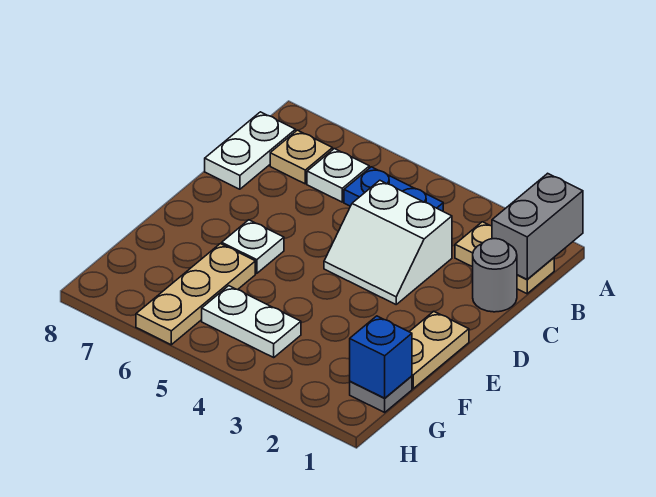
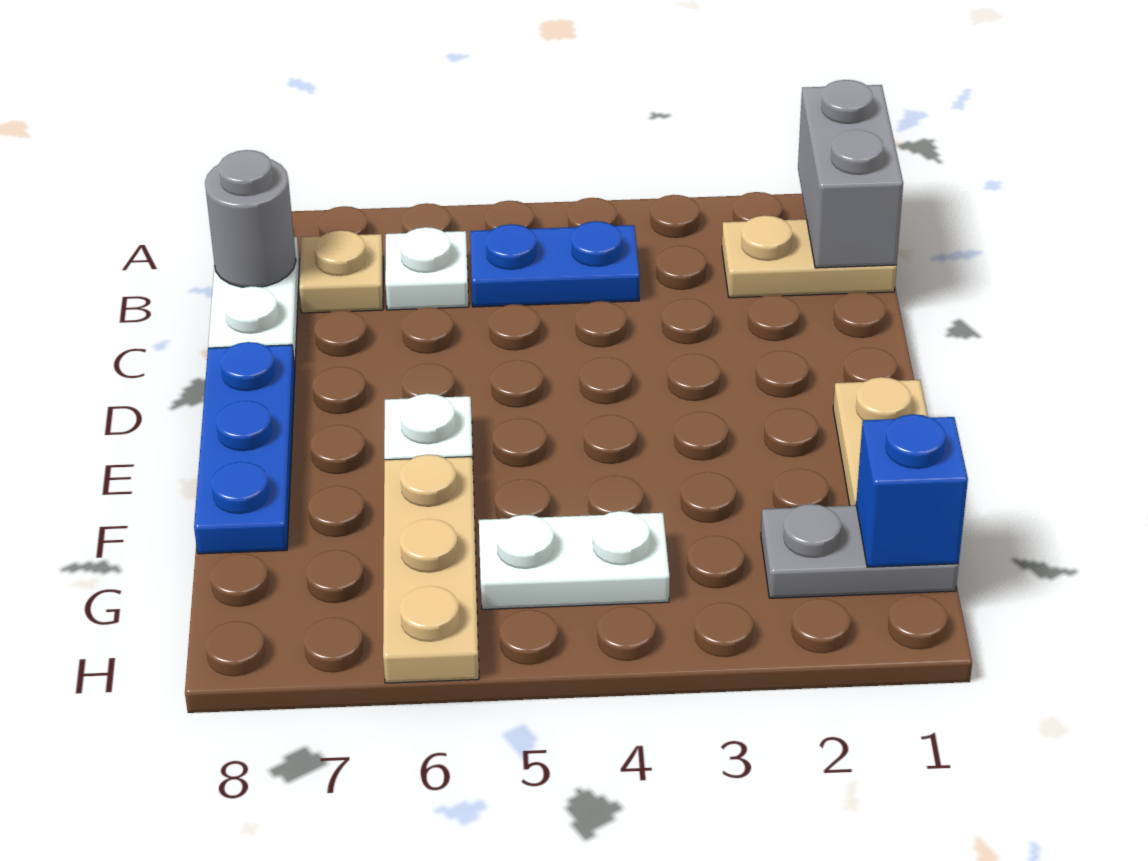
grey round brick C1 level 1 -> grey round brick B8 level 2
white slope C3:D4 level 1 top C -> none
none -> blue plate D8:F8 level 1
grey plate G1 level 1 -> grey plate G1:G2 level 1

